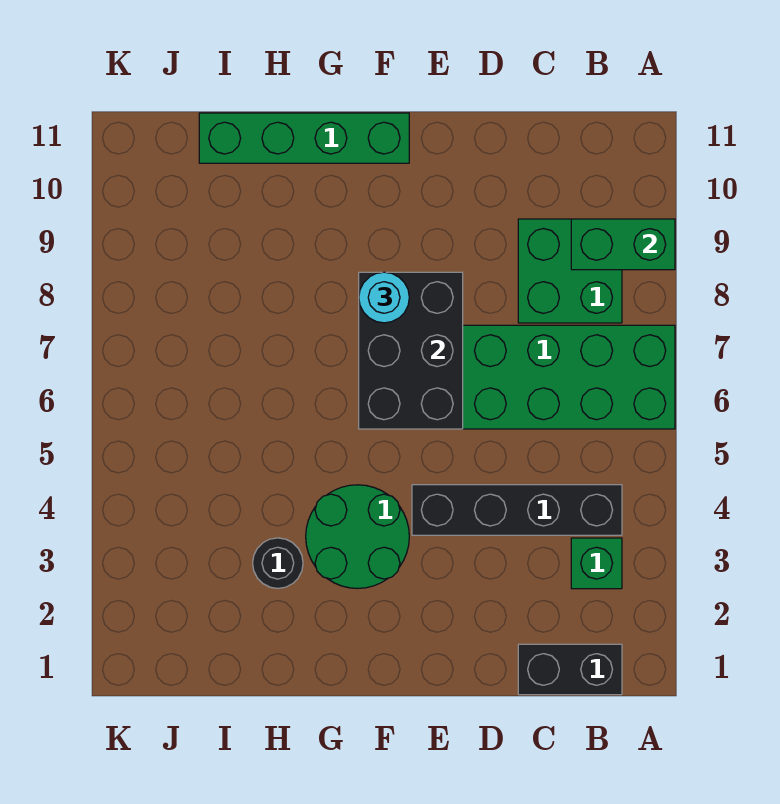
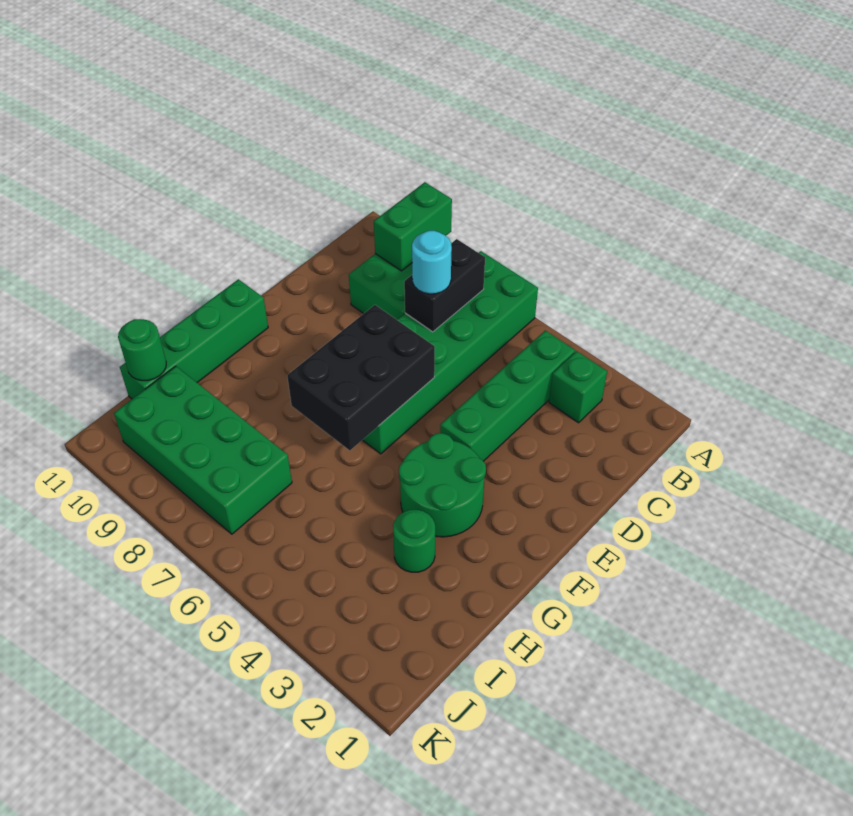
black brick B1:C1 level 1 -> black brick B7:C7 level 2
black brick B4:E4 level 1 -> green brick B4:E4 level 1
black brick E6:F8 level 2 -> black brick E6:G7 level 2
cyan round brick F8 level 3 -> cyan round brick C7 level 3
black round brick H3 level 1 -> green round brick H3 level 1
none -> green brick I7:J10 level 1
none -> green round brick I11 level 2

